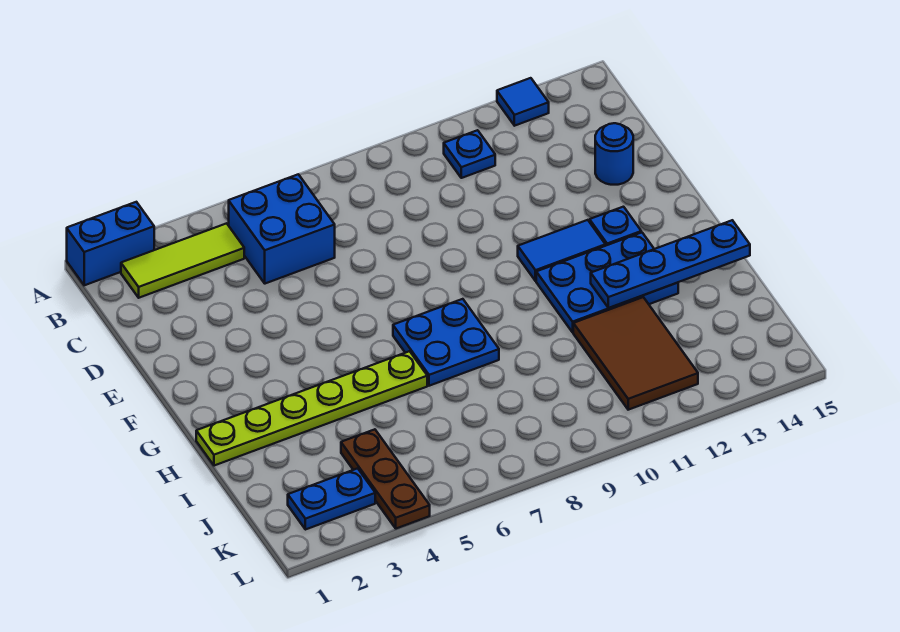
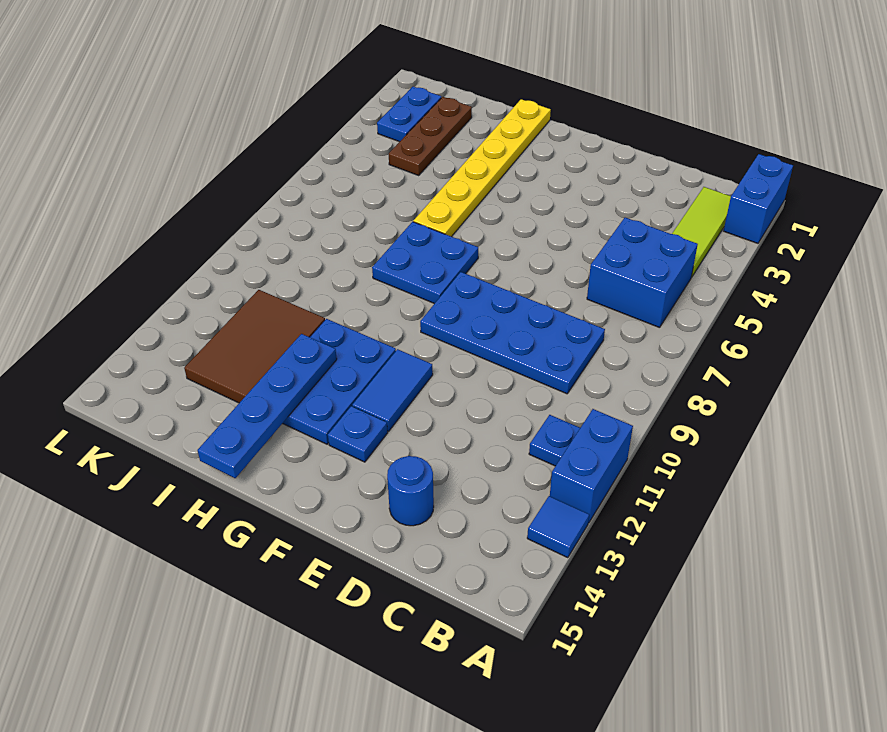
none -> blue brick A11:A12 level 1
none -> blue plate C8:F9 level 1
lime plate H1:H6 level 1 -> yellow plate H1:H6 level 1
brown tile I11:K12 level 1 -> brown tile I11:J13 level 1
brown plate J4:L4 level 1 -> brown plate J2:J4 level 1

